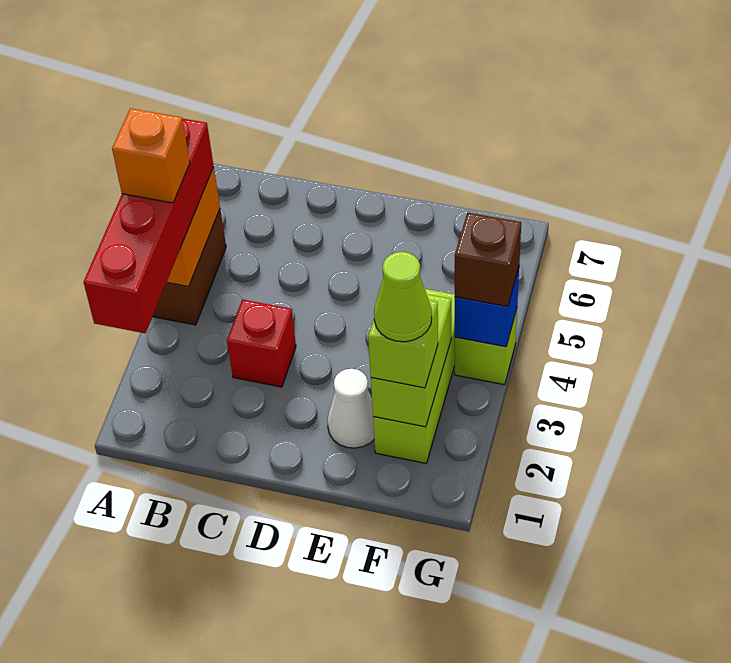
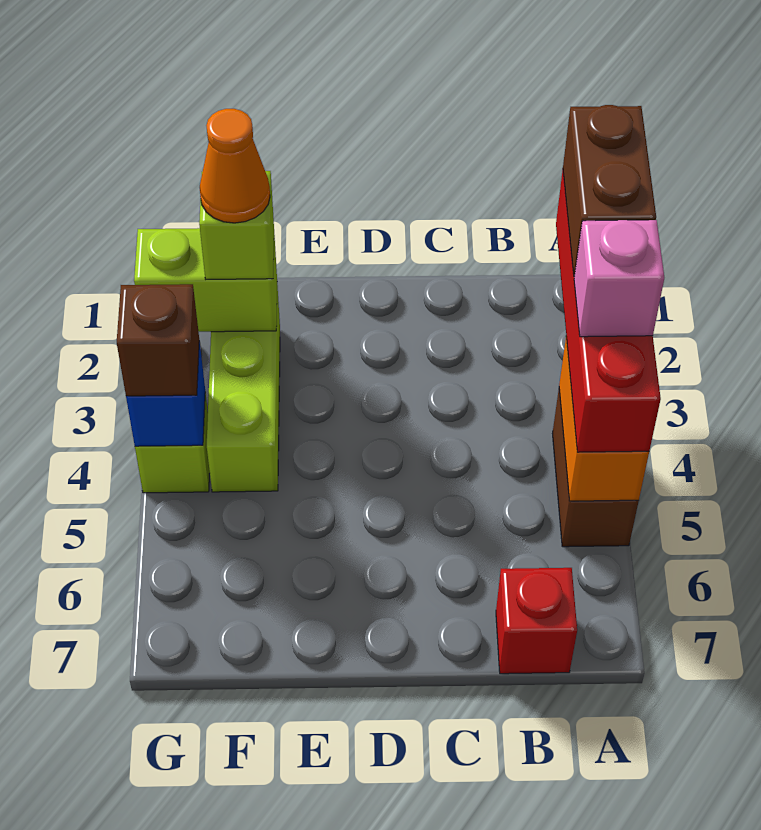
none -> brown brick A2:A3 level 4
orange brick A4 level 4 -> pink brick A4 level 4
red brick C3 level 1 -> red brick B7 level 1
white cone E2 level 1 -> none
lime brick F2:F3 level 2 -> lime brick F2:G2 level 2
lime cone F2 level 4 -> orange cone F2 level 4

